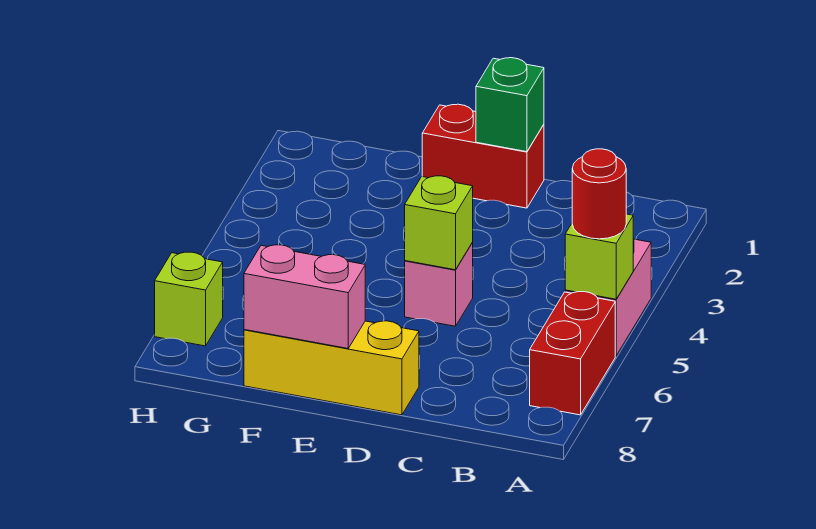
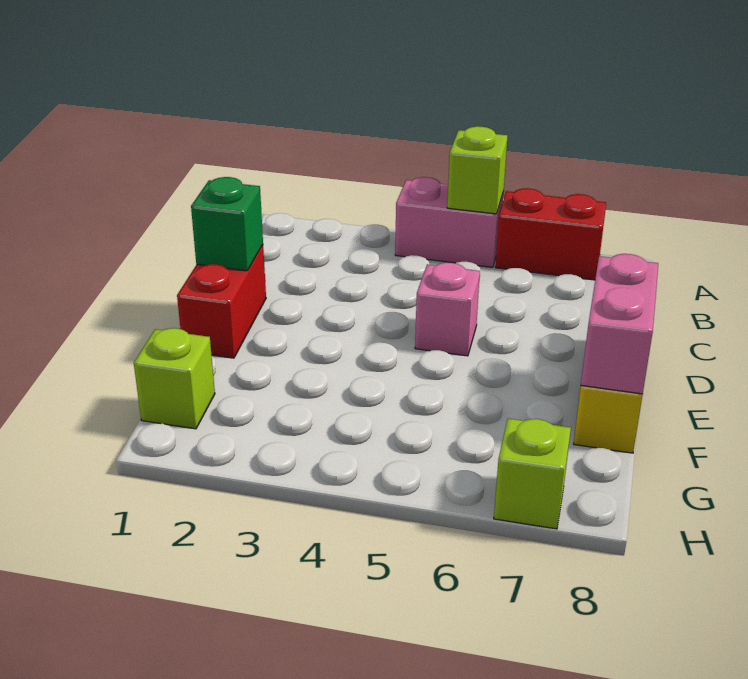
red round brick A5 level 3 -> none
lime brick D5 level 2 -> lime brick G1 level 1

